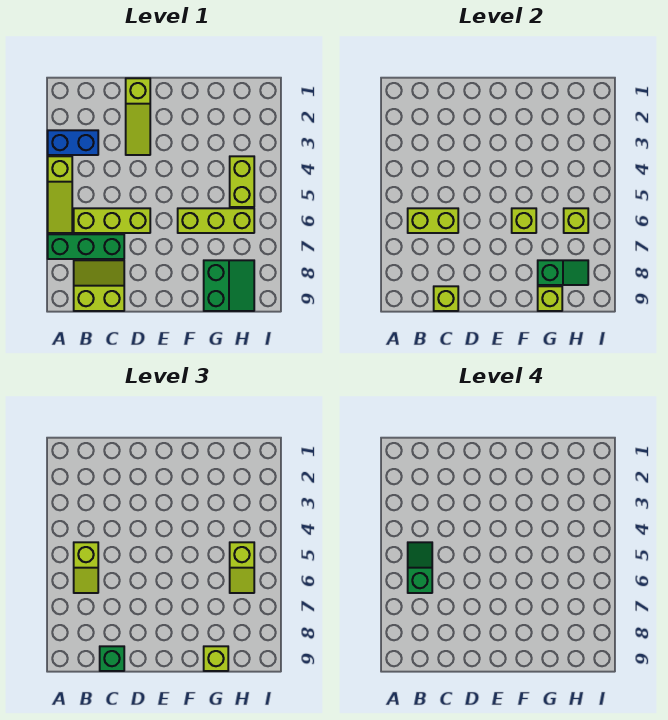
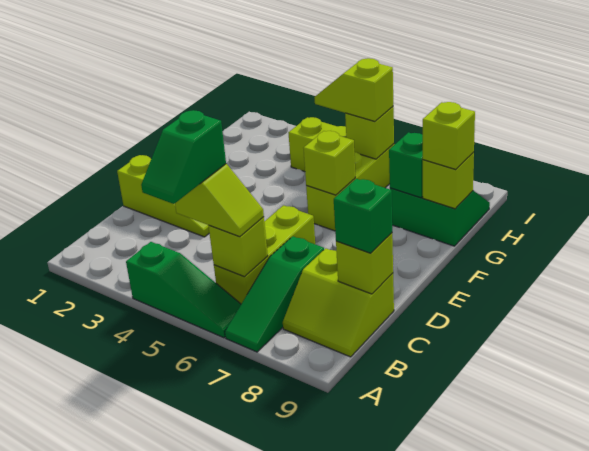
blue brick A3:B3 level 1 -> none
lime slope A4:A6 level 1 top 4 -> green slope A4:A6 level 1 top 4
green brick A7:C7 level 1 -> green slope A7:C7 level 1 top C
green slope B5:B6 level 4 top 6 -> green slope A5:B5 level 4 top B
lime brick B6:C6 level 2 -> lime brick B6 level 2
lime slope B8:C9 level 1 top 9 -> lime slope B8:C9 level 1 top C
lime slope H5:H6 level 3 top 5 -> lime slope H5:H6 level 3 top 6

